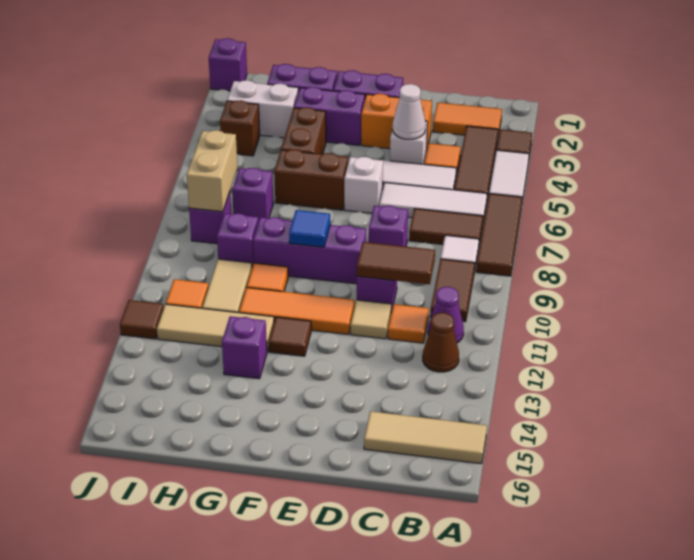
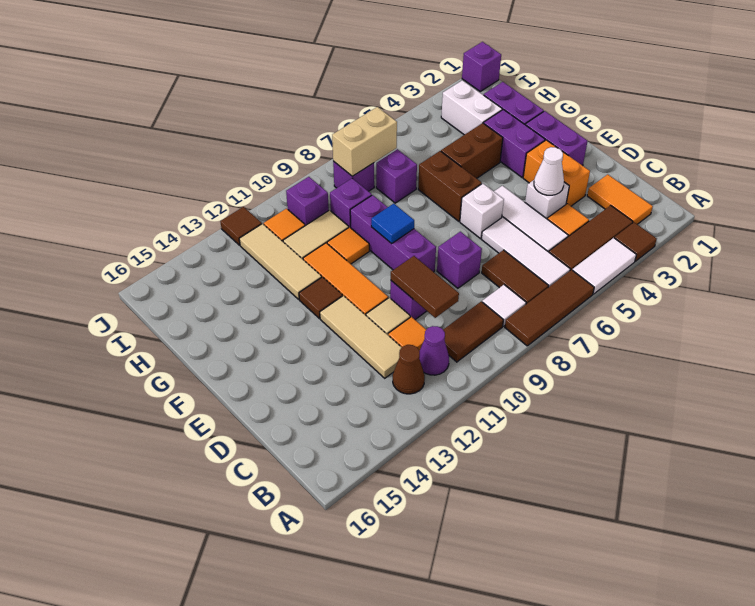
tan tile A15:C15 level 1 -> tan tile C12:E12 level 1
purple brick G13 level 1 -> purple brick I10 level 1
brown brick I4 level 1 -> none

